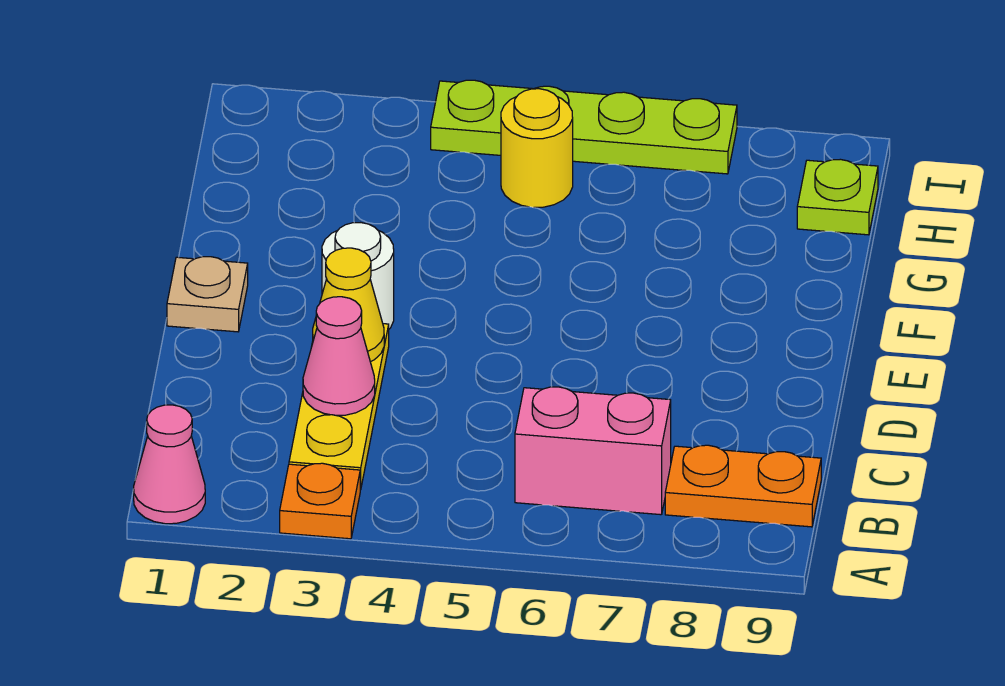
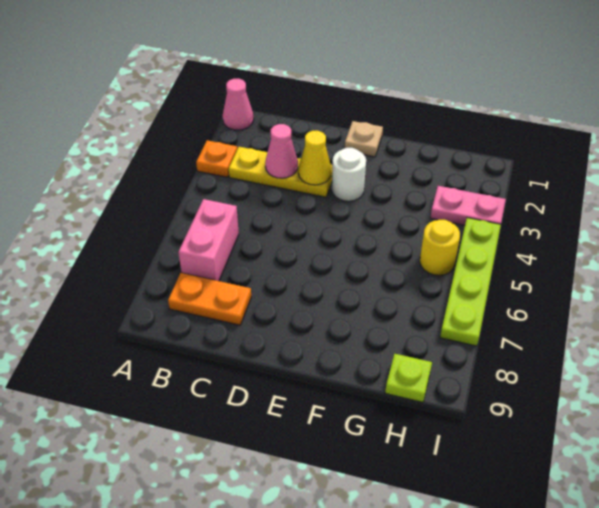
orange plate B8:B9 level 1 -> orange plate B8:C8 level 1
none -> pink plate H3:I3 level 1

